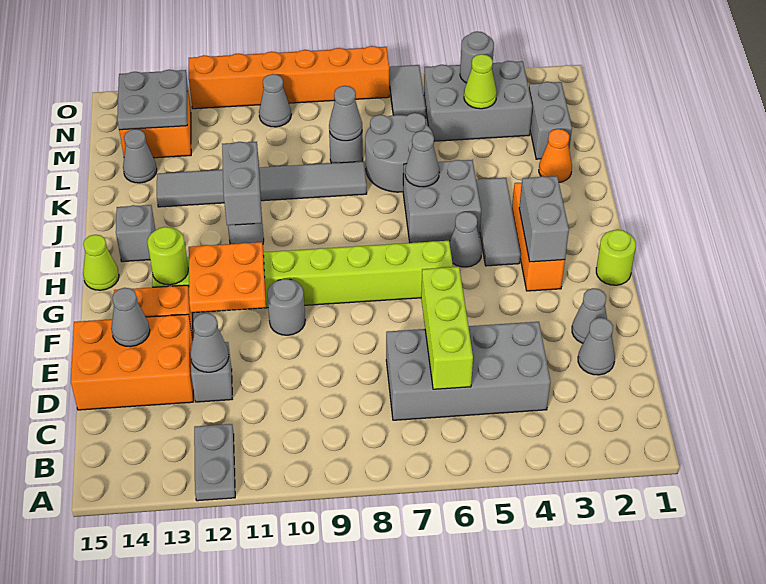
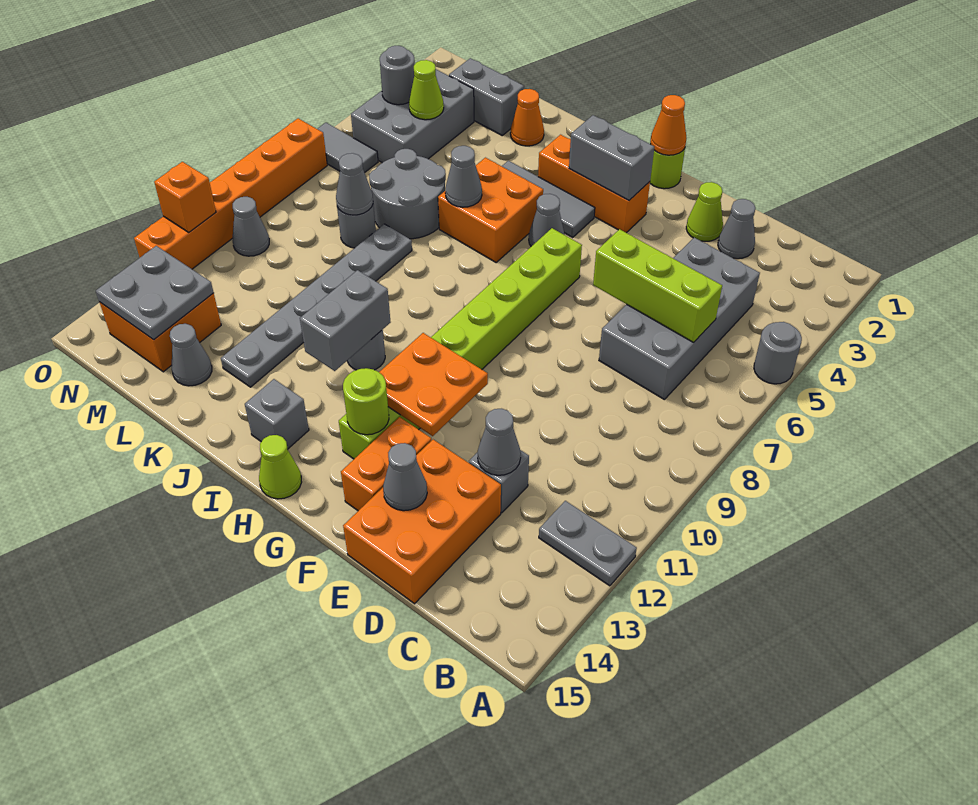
grey cone E2 level 1 -> lime cone E2 level 1
grey round brick F10 level 1 -> grey round brick A5 level 1
none -> orange cone G1 level 2
grey brick I5:J6 level 1 -> orange brick I5:J6 level 1
grey brick I11:J11 level 2 -> grey brick I11:I12 level 2
grey tile K8:K13 level 1 -> grey plate K8:K13 level 1
none -> orange brick O11 level 2

